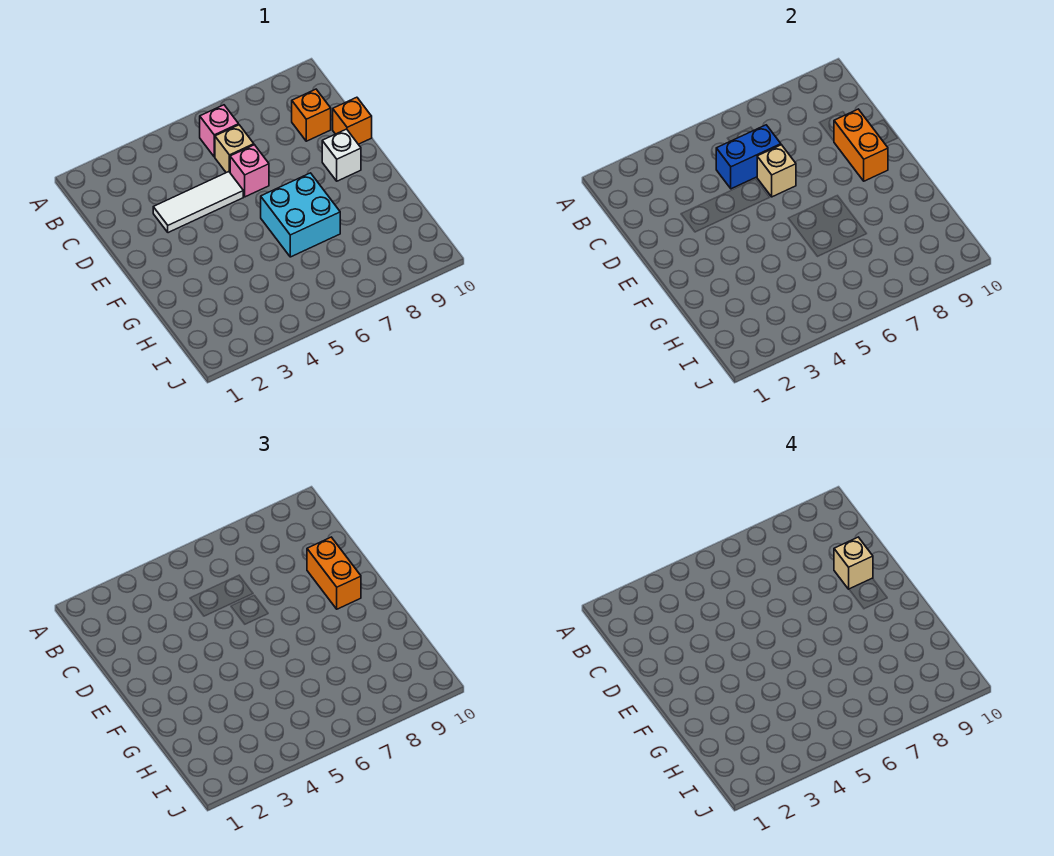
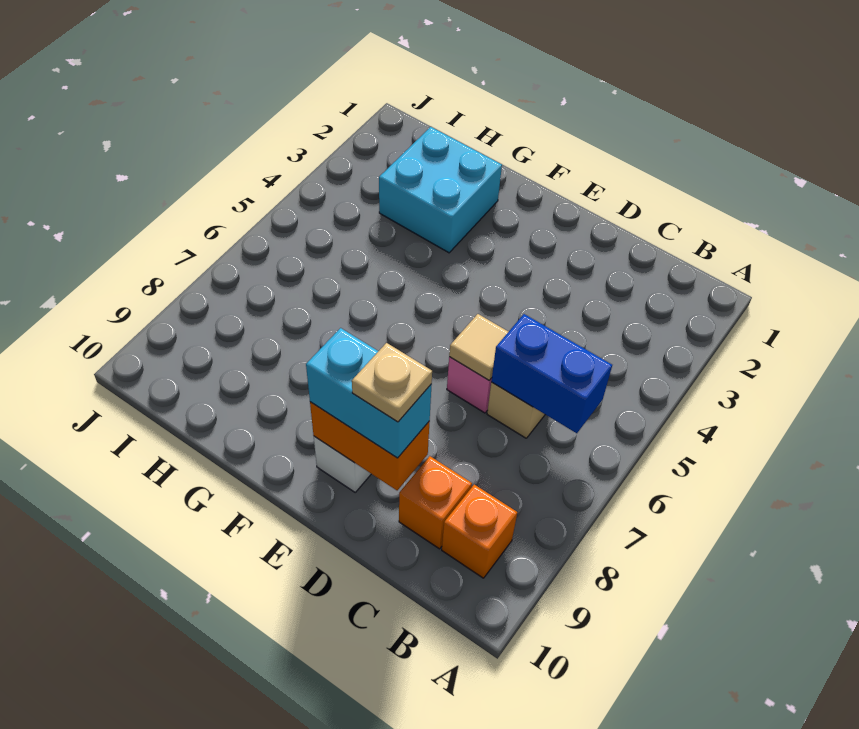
pink brick B6 level 1 -> none
blue brick C5:C6 level 2 -> blue brick B6:C6 level 2
white tile D3:D5 level 1 -> none
tan brick D6 level 2 -> tan tile D6 level 2
orange brick D9:E9 level 3 -> cyan brick D9:E9 level 3
tan brick D9 level 4 -> tan plate D9 level 4
orange brick D10 level 1 -> orange brick B9 level 1
cyan brick F6:G7 level 1 -> cyan brick G2:H3 level 1

